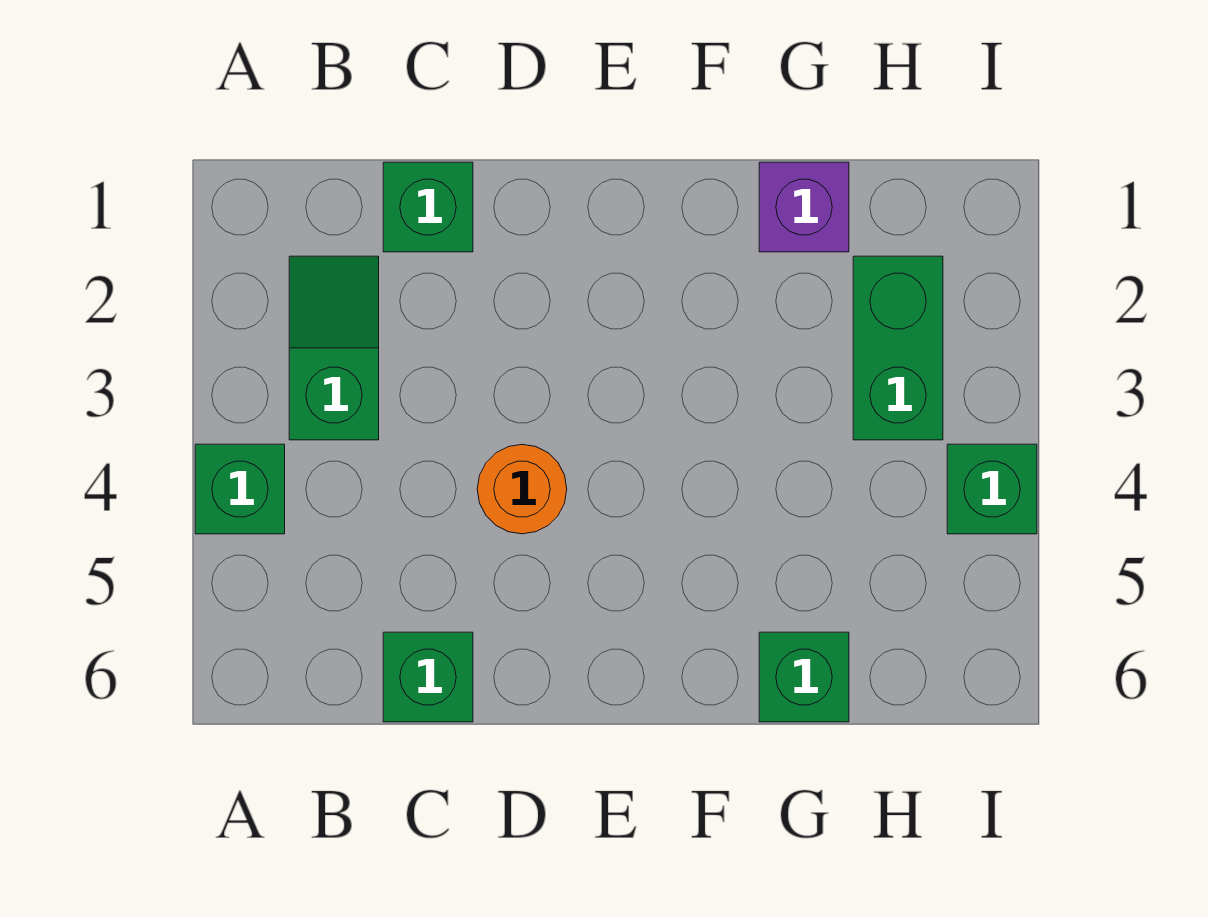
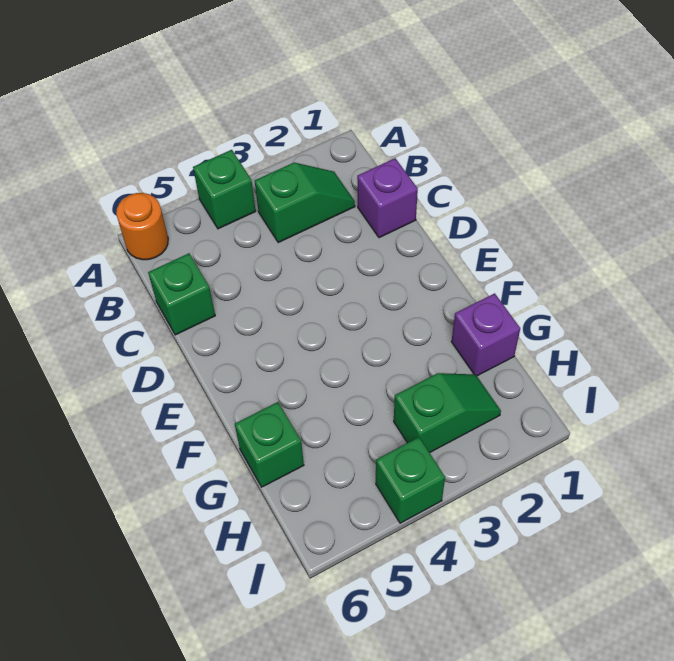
green brick C1 level 1 -> purple brick C1 level 1
orange round brick D4 level 1 -> orange round brick A6 level 1
green brick H2:H3 level 1 -> green slope H2:H3 level 1 top 3

